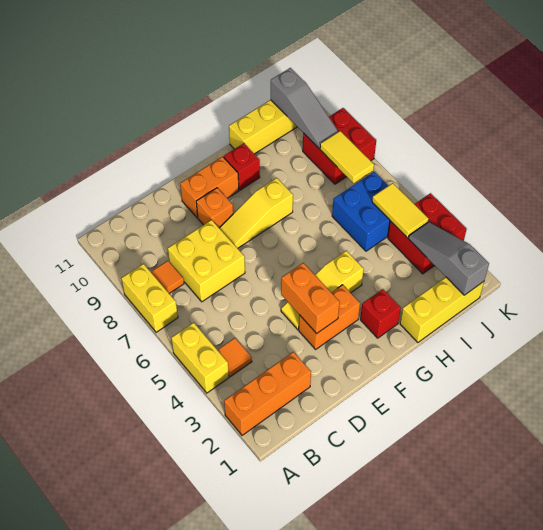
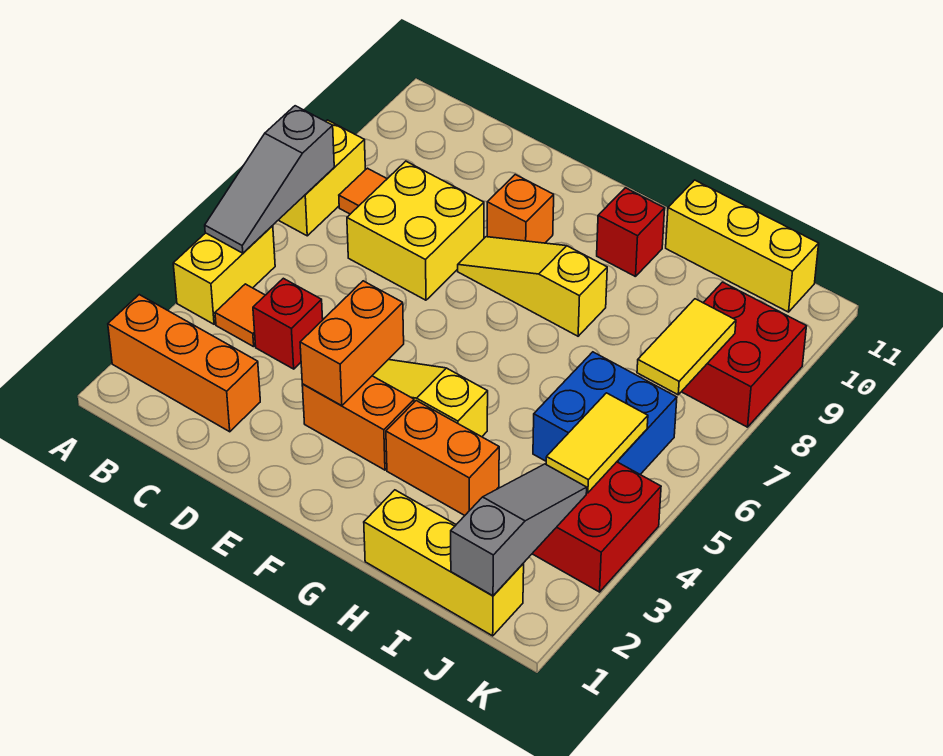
orange brick E10:F10 level 1 -> orange brick G3:H3 level 1
red brick G2 level 1 -> red brick C4 level 1
grey slope J9:J11 level 2 top 11 -> grey slope A5:A7 level 2 top 7

